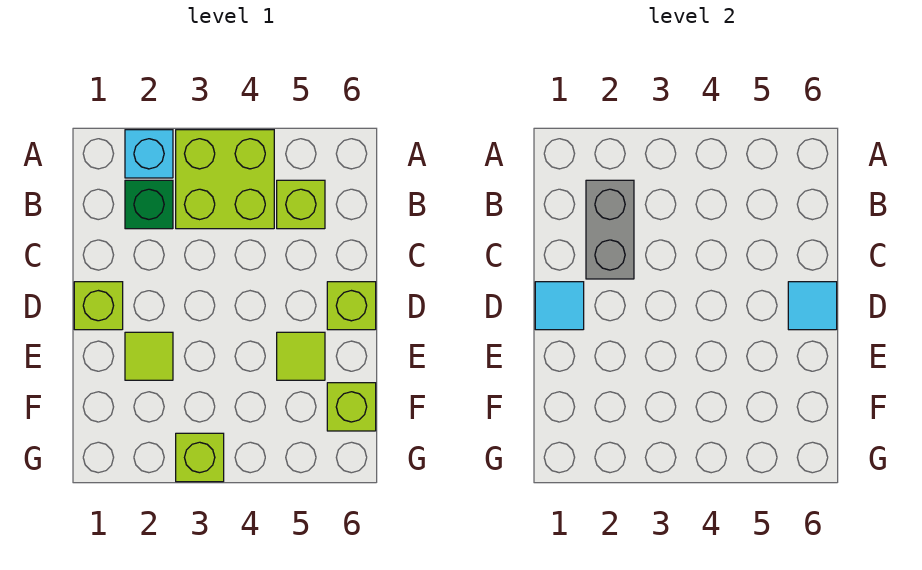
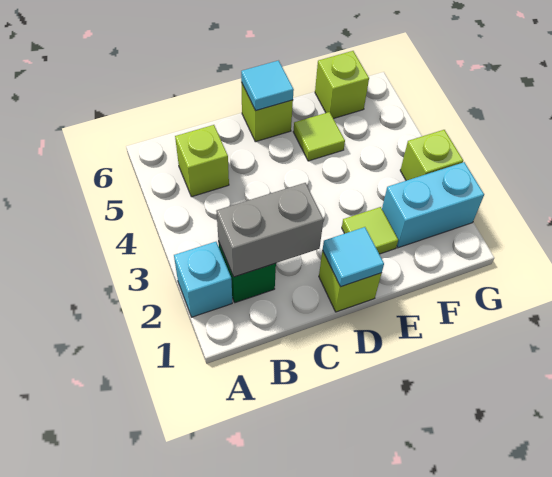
lime brick A3:B4 level 1 -> none
none -> cyan brick F2:G2 level 1

